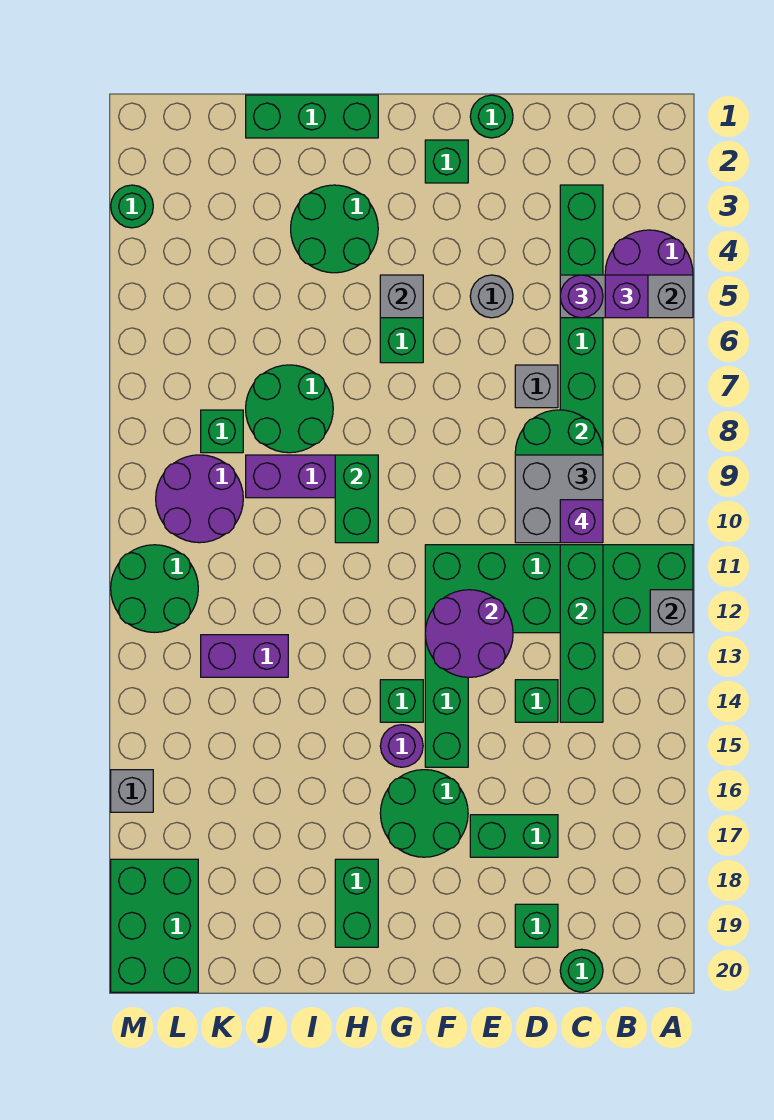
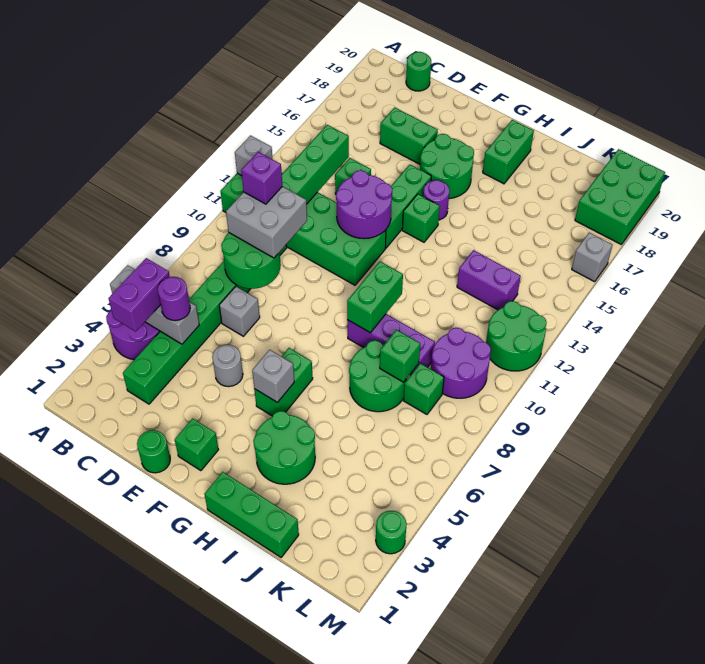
purple brick B5 level 3 -> purple brick B4:B5 level 3
green brick D19 level 1 -> green brick J8 level 2

